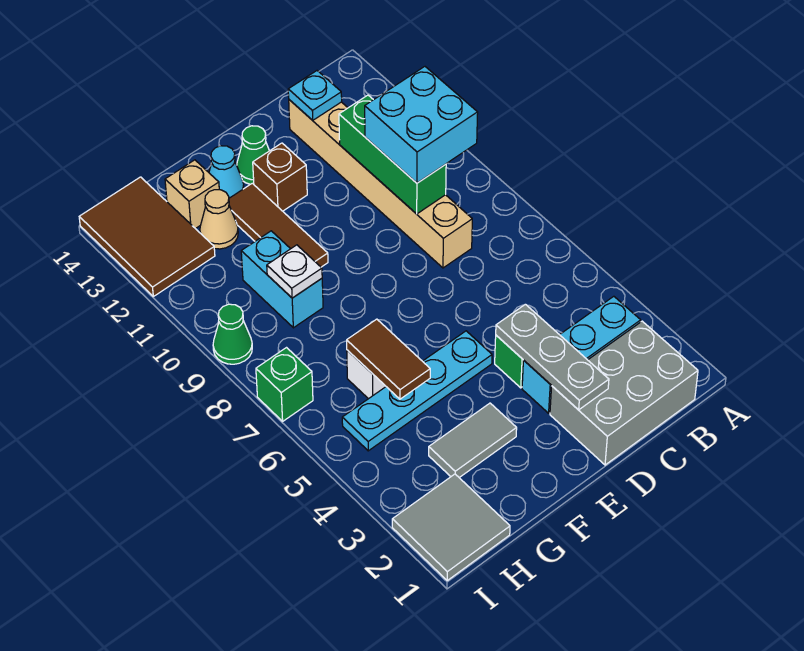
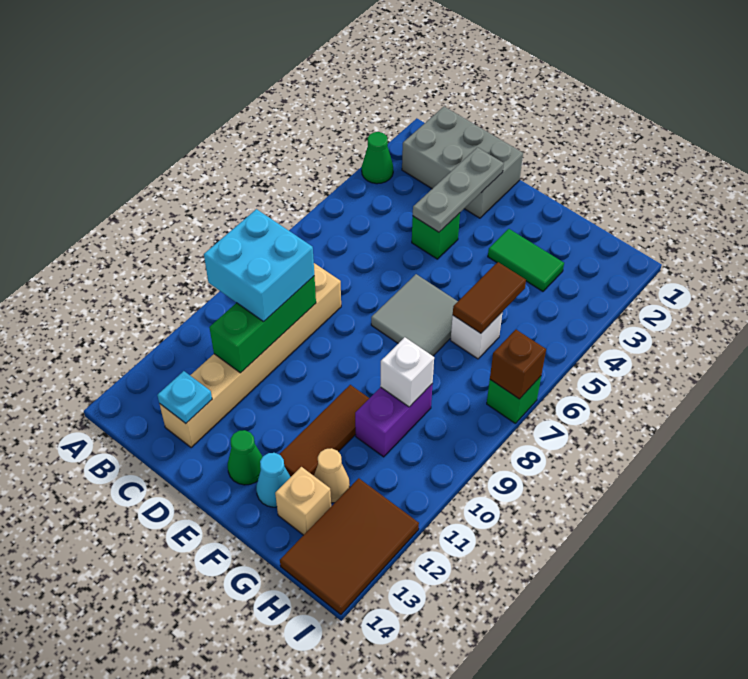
cyan brick B3:D3 level 1 -> none
cyan plate E5:H5 level 1 -> none
brown brick E12 level 1 -> brown brick I7 level 2
grey tile F3:G3 level 1 -> green tile F3:G3 level 1
cyan brick G9:G10 level 1 -> purple brick G9:G10 level 1
white plate G9 level 2 -> white brick G9 level 2
grey tile H1:I2 level 1 -> grey tile E6:F7 level 1
green cone I9 level 1 -> green cone A3 level 1

